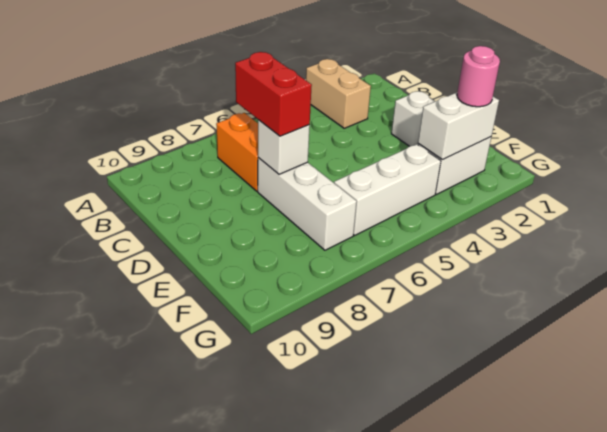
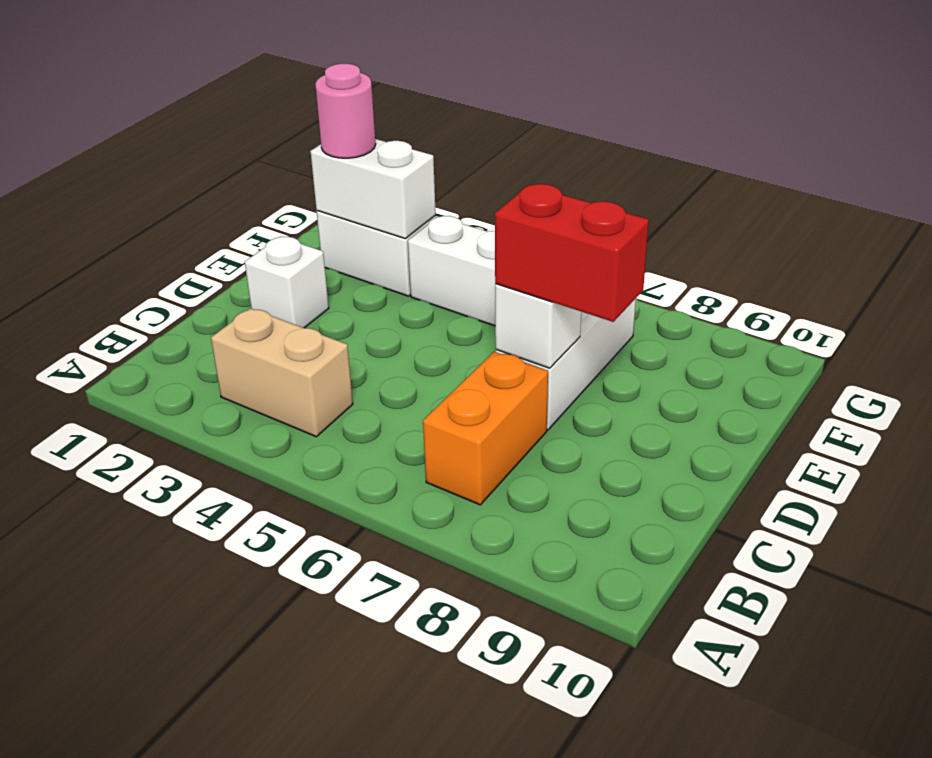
tan brick A3:B3 level 1 -> tan brick B3:B4 level 1
red brick C7:D7 level 3 -> red brick D7:D8 level 3

